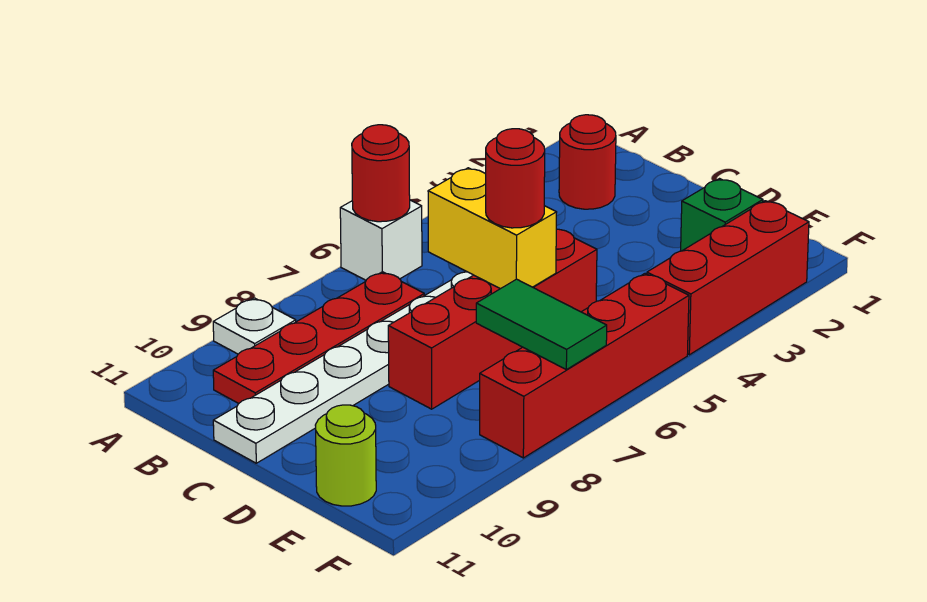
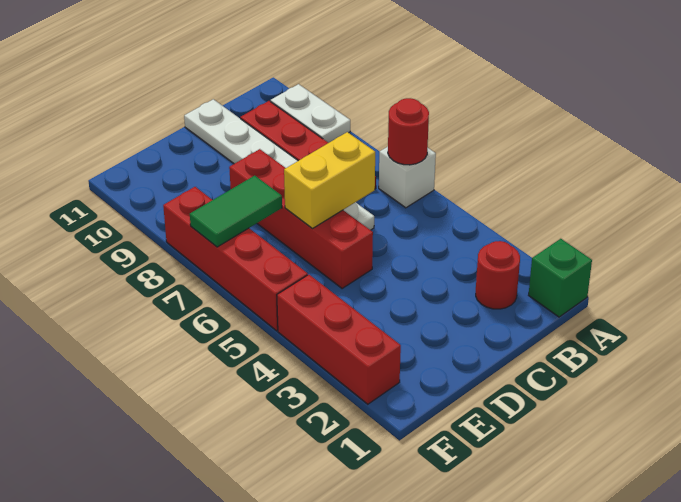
white plate A9 level 1 -> white plate A9:A10 level 1
red round brick D6 level 3 -> none
green brick E2 level 1 -> green brick A1 level 1
lime round brick E11 level 1 -> none

